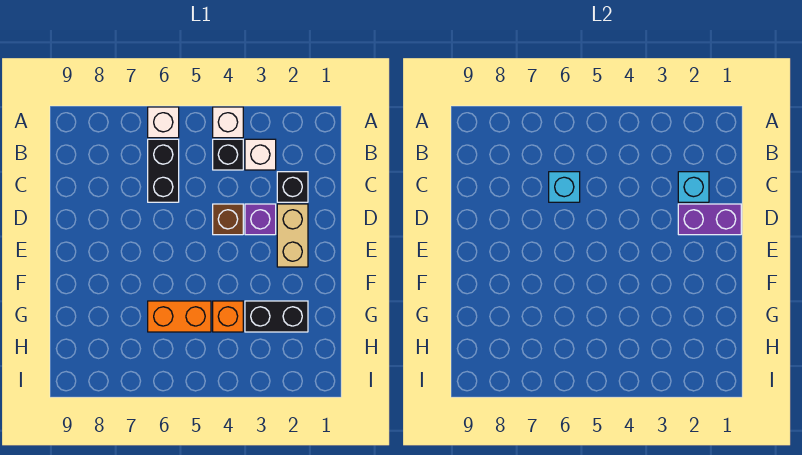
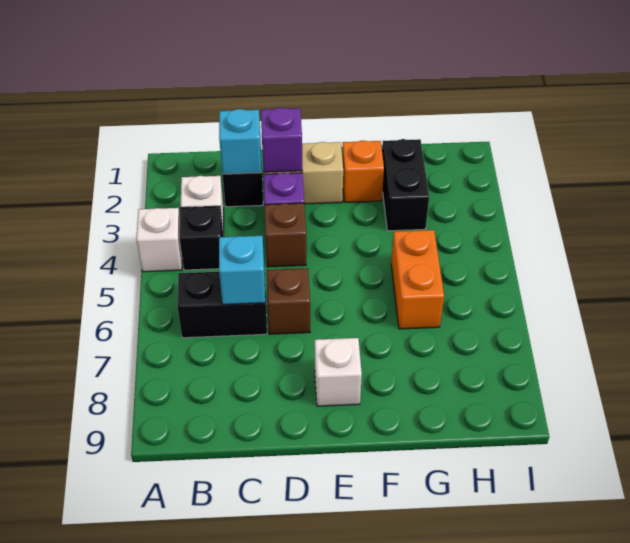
white brick A6 level 1 -> white brick E8 level 1
purple brick D1:D2 level 2 -> purple brick D2 level 2
none -> brown brick D6 level 1
orange brick G4 level 1 -> orange brick F2 level 1

